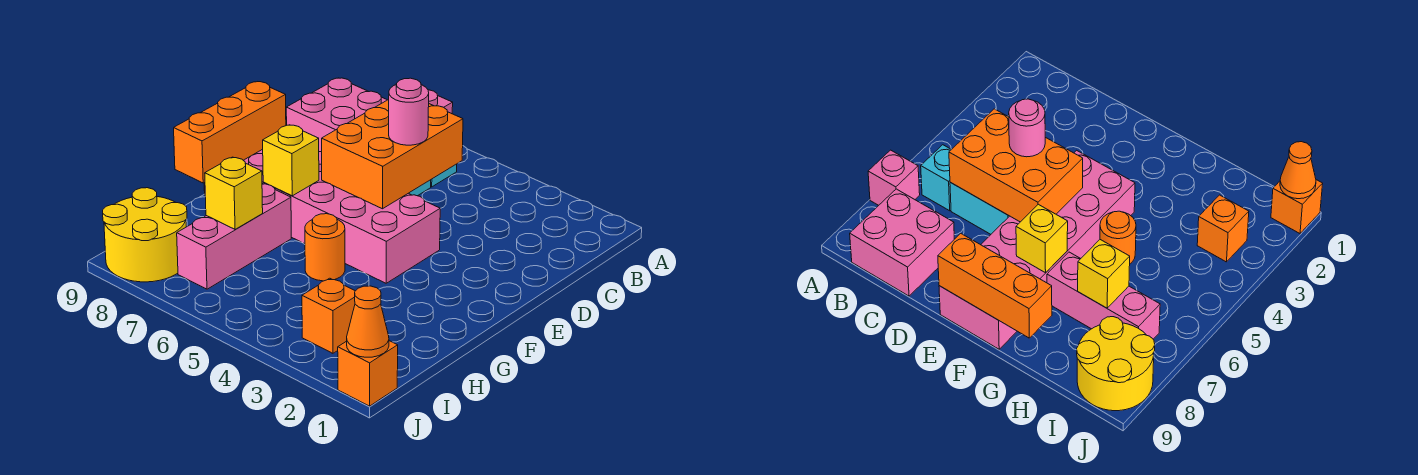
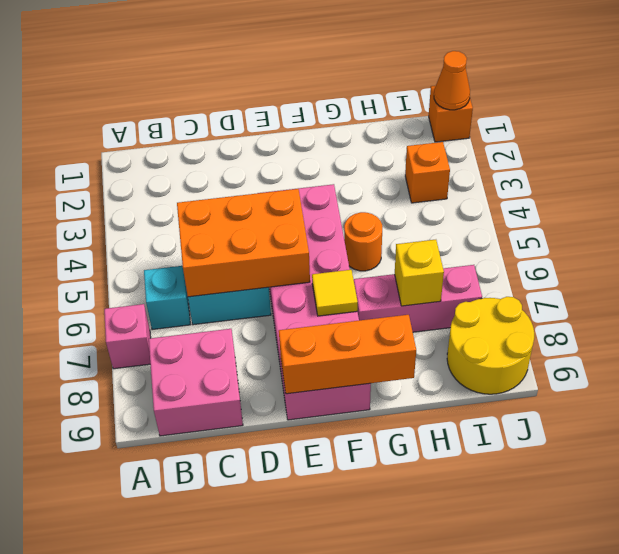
pink round brick D5 level 3 -> none
yellow brick F7 level 2 -> yellow tile F7 level 2

